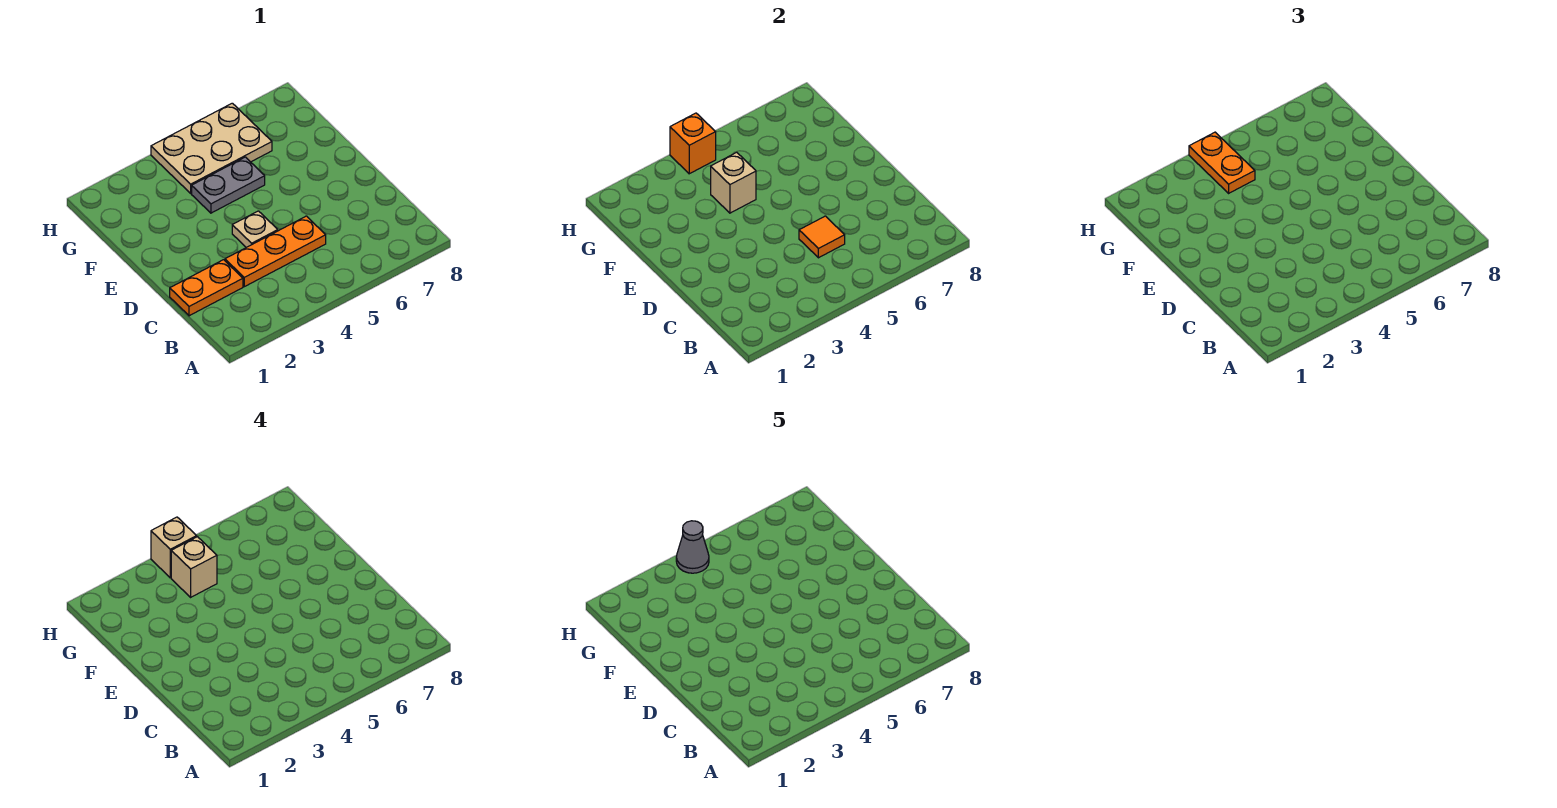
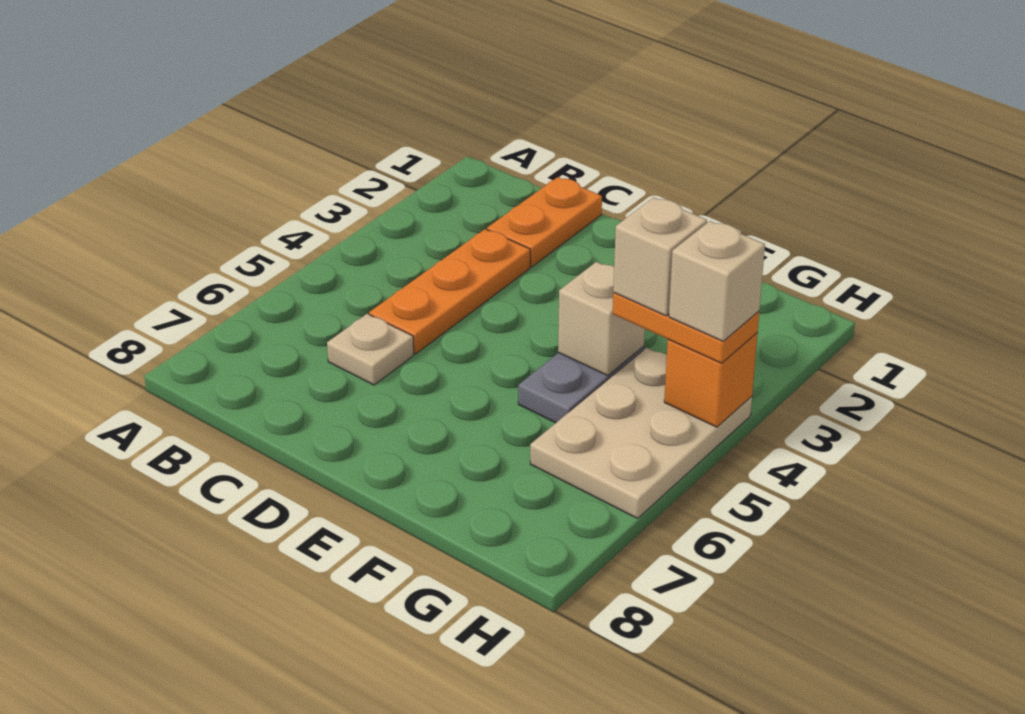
orange tile C5 level 2 -> none
tan plate D4 level 1 -> tan plate C6 level 1
grey cone H4 level 5 -> none

